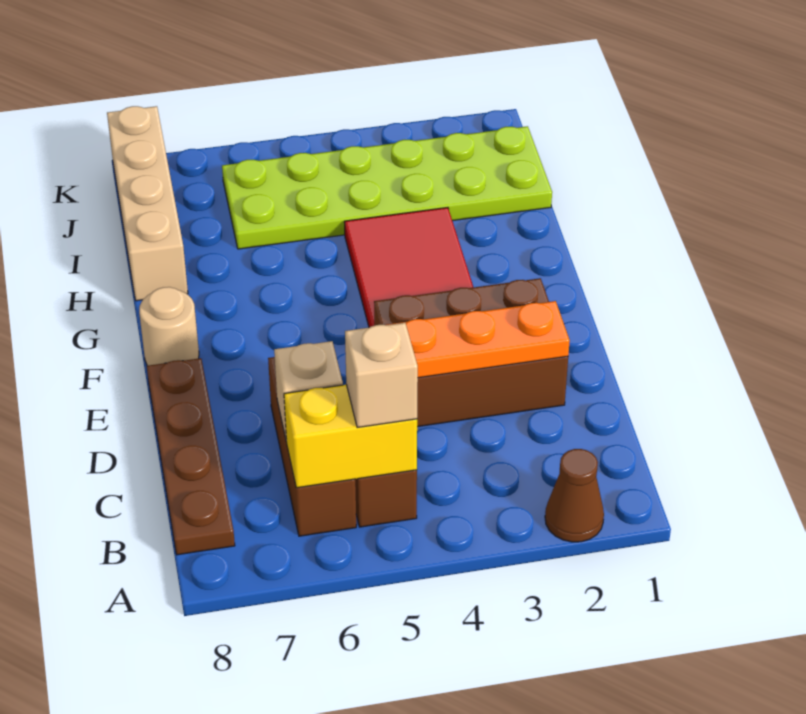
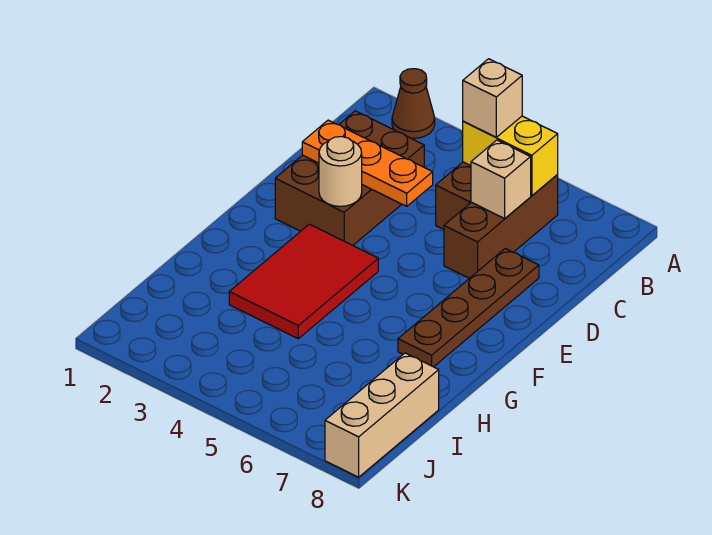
brown plate B8:E8 level 1 -> brown plate D7:G7 level 1
brown brick D2:E4 level 1 -> brown brick C2:E3 level 1
tan round brick F8 level 1 -> tan round brick E3 level 2
tan brick H8:K8 level 1 -> tan brick I8:K8 level 1
lime plate I1:J6 level 1 -> none

